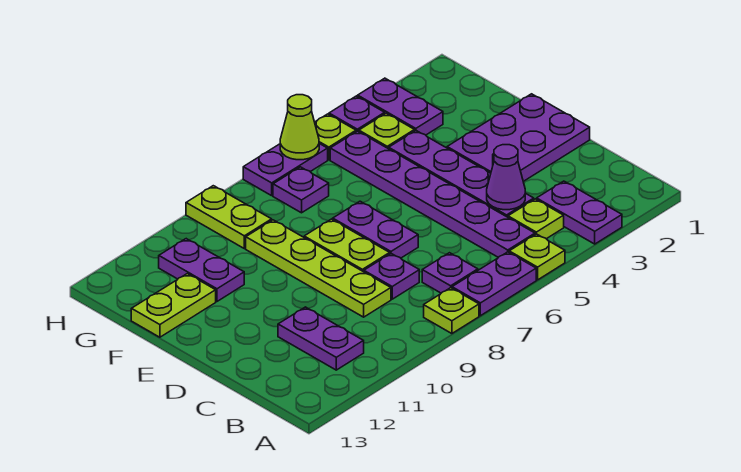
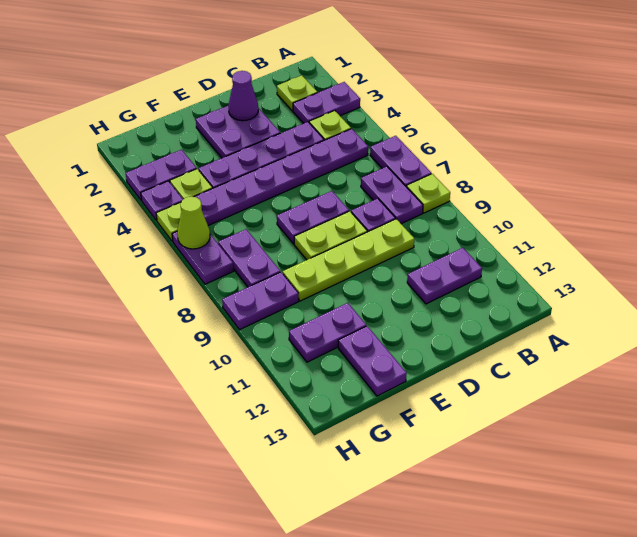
lime plate A5 level 1 -> lime plate B2 level 1
purple plate B7 level 1 -> purple plate B7:B8 level 1
purple cone C4 level 2 -> purple cone D2 level 2
purple plate D1:E3 level 1 -> purple plate D2:E3 level 1
lime plate F12:F13 level 1 -> purple plate F12:F13 level 1
purple plate G7 level 1 -> purple plate G7:G8 level 1
lime plate G9:H9 level 1 -> purple plate G9:H9 level 1

